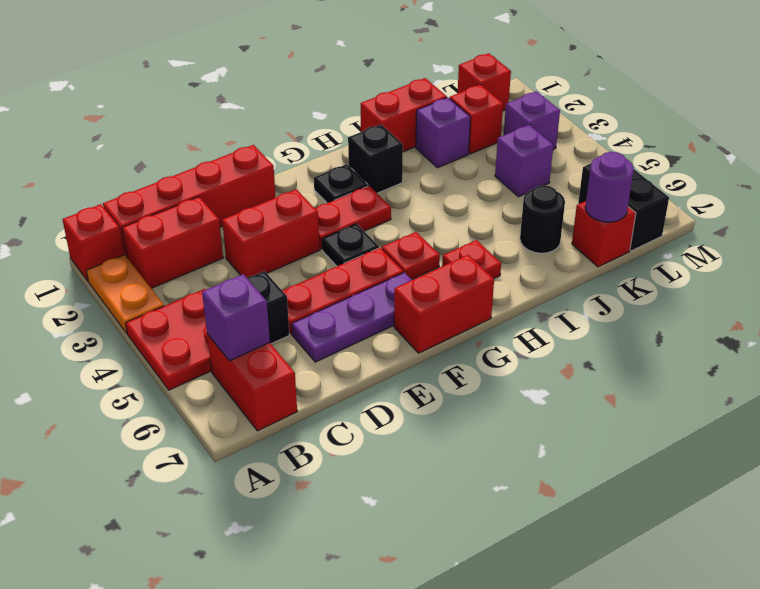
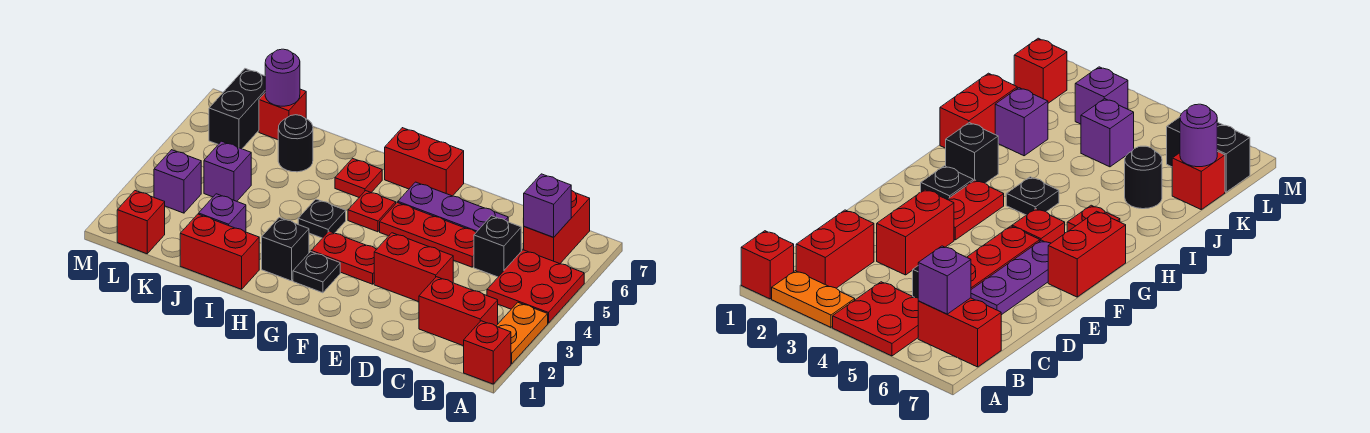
red brick B1:E1 level 1 -> none
black plate F4 level 1 -> black plate H4 level 1
red brick K2 level 1 -> none

